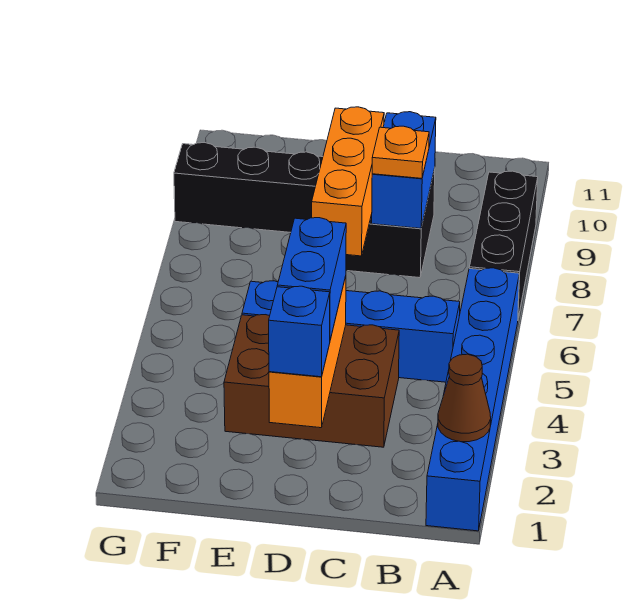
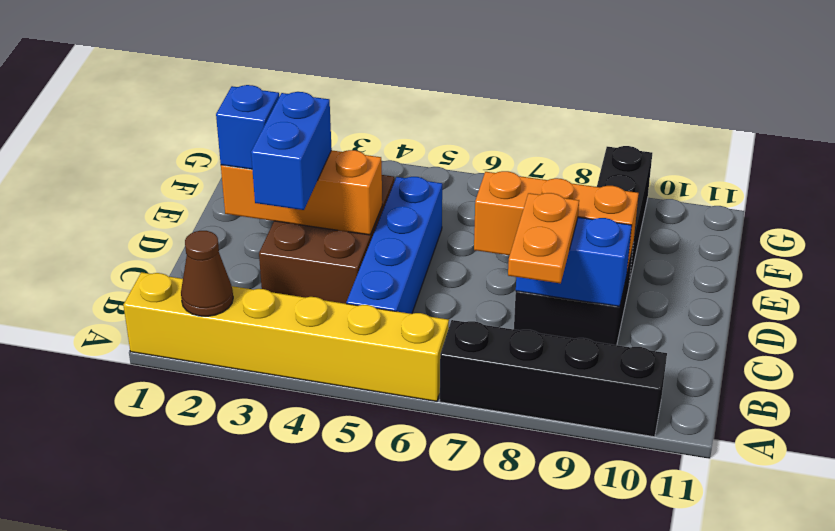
blue brick A1:A6 level 1 -> yellow brick A1:A6 level 1
black brick A7:A9 level 1 -> black brick A7:A10 level 1
orange plate C8 level 3 -> orange plate B8:C8 level 3
blue brick D3:D4 level 3 -> blue brick C3:D3 level 3

